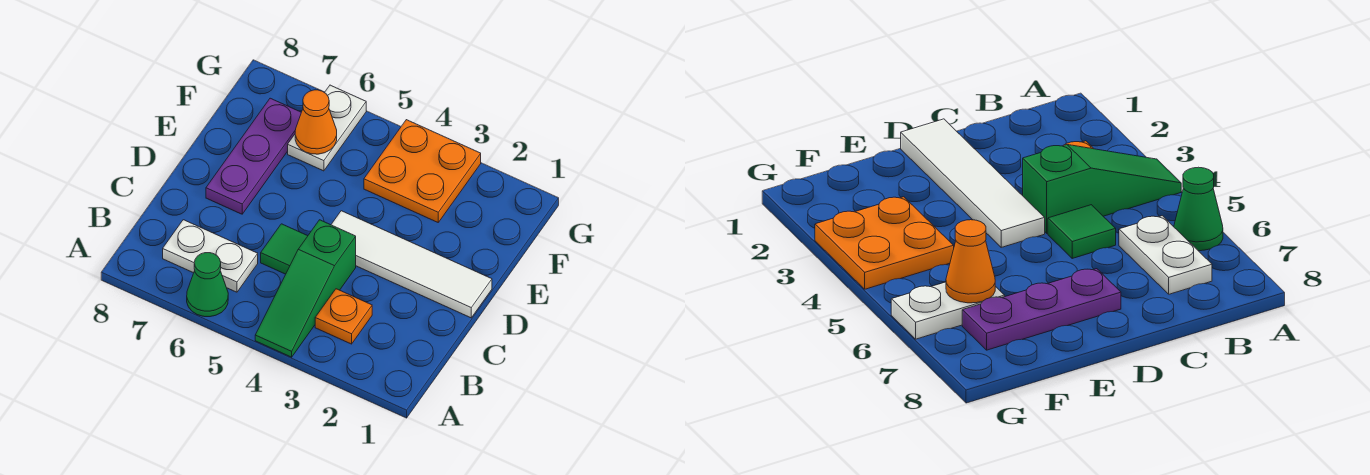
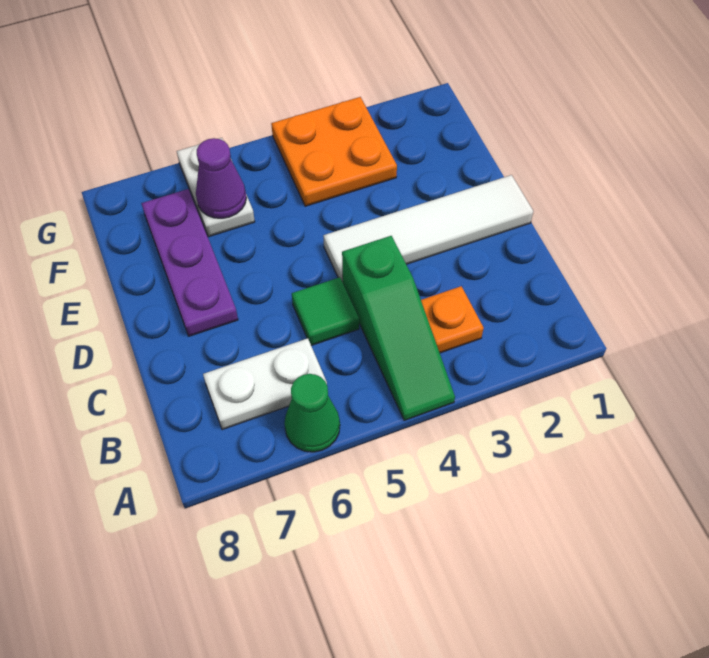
orange cone F6 level 2 -> purple cone F6 level 2

